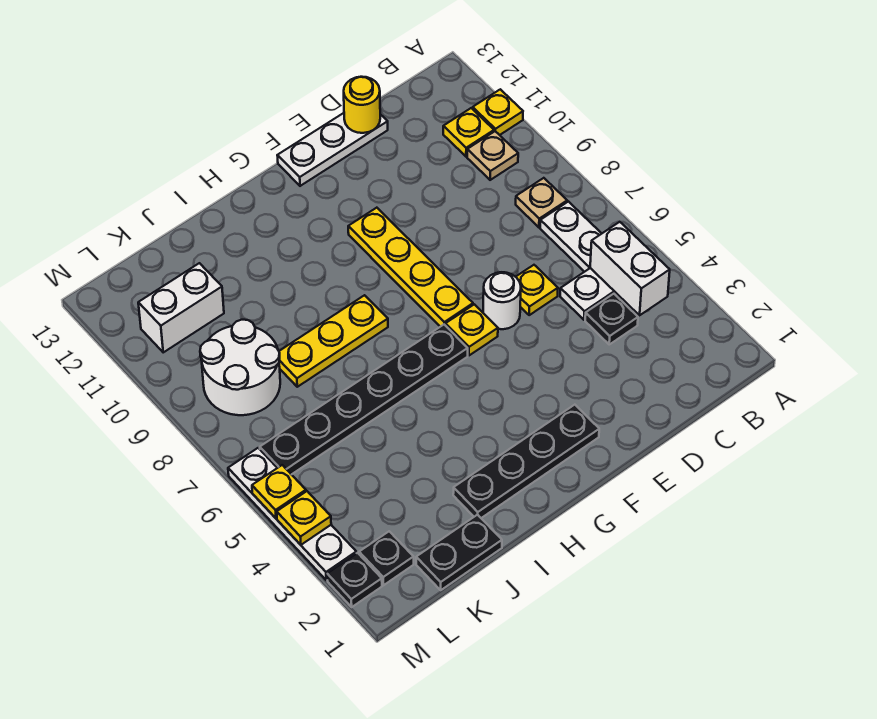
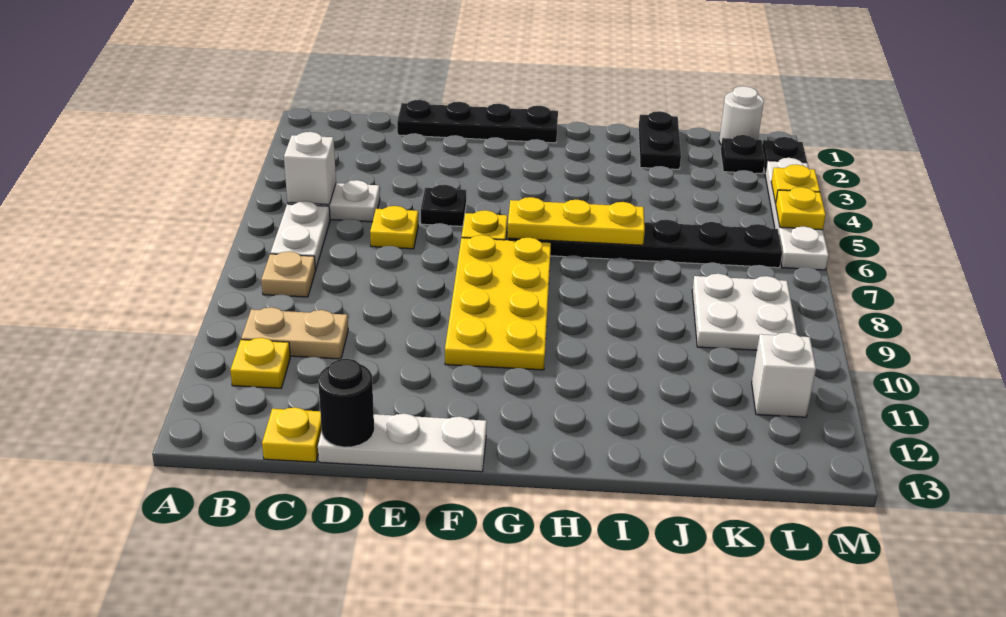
yellow plate A11 level 1 -> yellow plate C13 level 1
white brick B4:B5 level 2 -> white brick B5 level 2
tan plate B10 level 1 -> tan plate B10:C10 level 1
black plate C4 level 1 -> black plate E5 level 1
yellow round brick D13 level 2 -> black round brick D13 level 2
white round brick E6 level 1 -> white round brick L1 level 1
black plate F2:I2 level 1 -> black plate D1:G1 level 1
yellow plate F7:F10 level 1 -> yellow plate F7:G10 level 1
yellow plate H8:J8 level 1 -> yellow plate G6:I6 level 2
black plate J1:K1 level 1 -> black plate J1:J2 level 1
white round brick K8:L9 level 1 -> white plate K8:L9 level 1
white brick K11:L11 level 1 -> white brick L11 level 1

